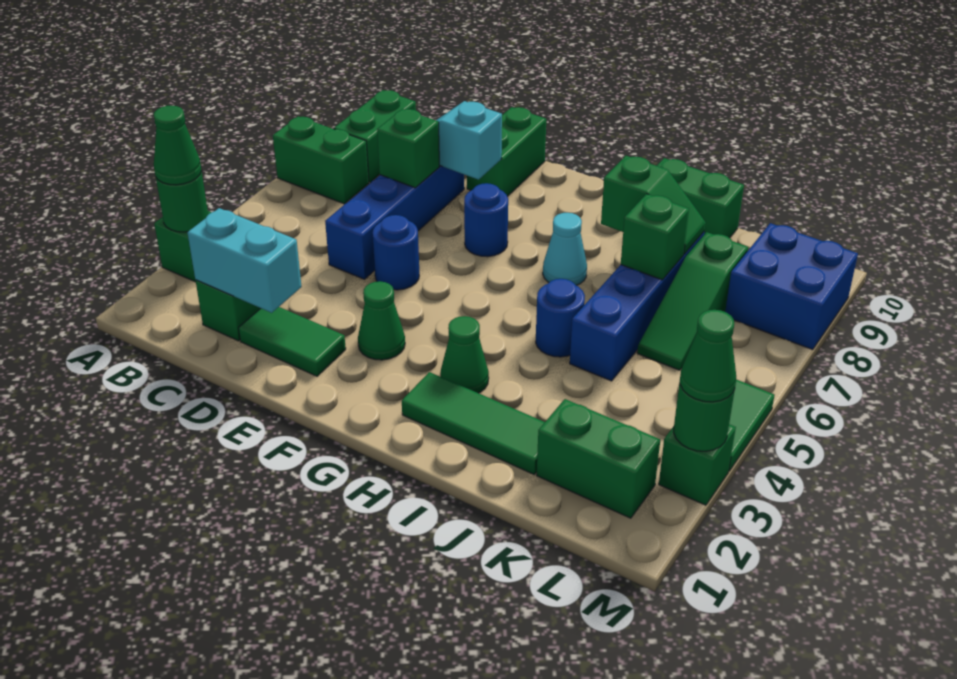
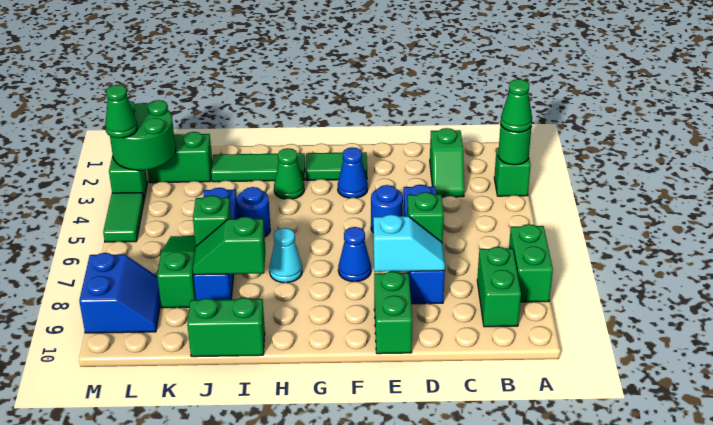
green brick A7:B7 level 1 -> green brick A7:A8 level 1
cyan brick C2:D2 level 2 -> none
green tile D2:E2 level 1 -> green tile F2:G2 level 1
green cone F3 level 1 -> blue cone F3 level 1
blue round brick F7 level 1 -> blue cone F7 level 1
blue brick L8:M9 level 1 -> blue slope L8:M9 level 1 top M
green round brick M3 level 2 -> green round brick L2:M3 level 2

